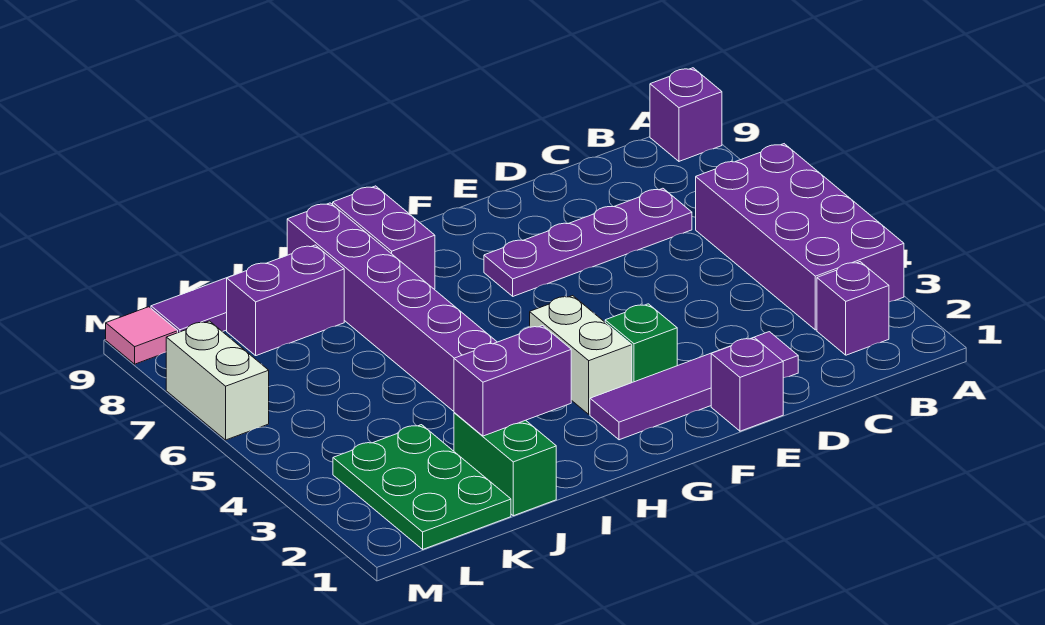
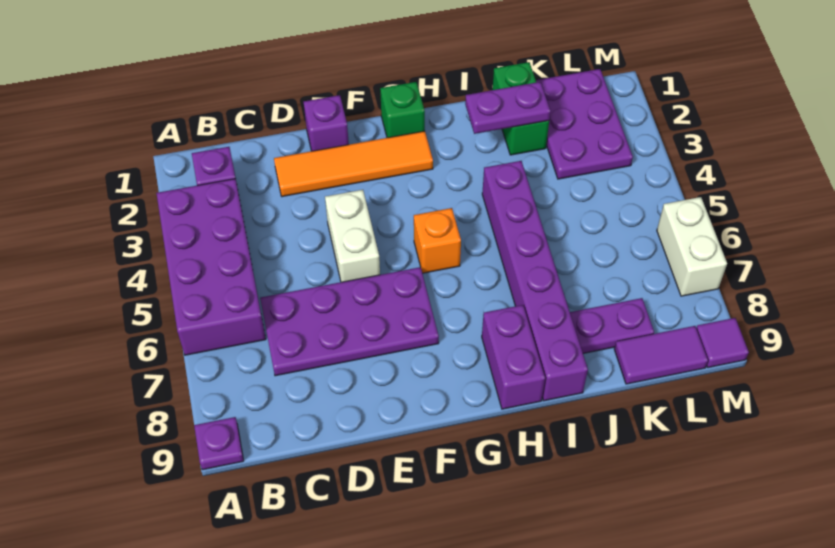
purple brick A9 level 1 -> purple plate A9 level 1
purple plate C7:F7 level 1 -> purple plate C6:F7 level 1
purple tile D2:G2 level 1 -> orange tile D2:G2 level 1
green brick F3 level 1 -> green brick G1 level 1
white brick G3:G4 level 1 -> white brick E4:E5 level 1
none -> orange brick G5 level 1
purple brick I2:J2 level 2 -> purple plate I2:J2 level 2
purple brick J8:K8 level 1 -> purple plate J8:K8 level 1
green plate K1:L3 level 1 -> purple plate K1:L3 level 1
pink tile M9 level 1 -> purple tile M9 level 1

